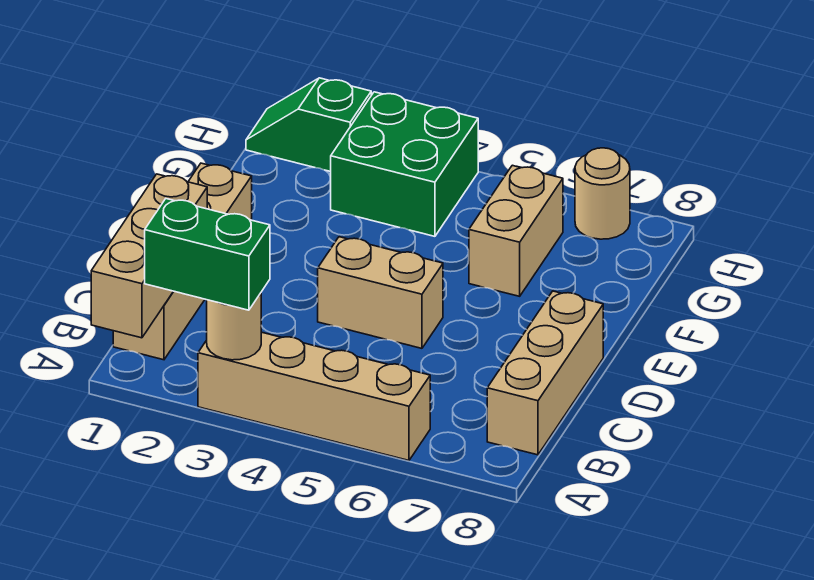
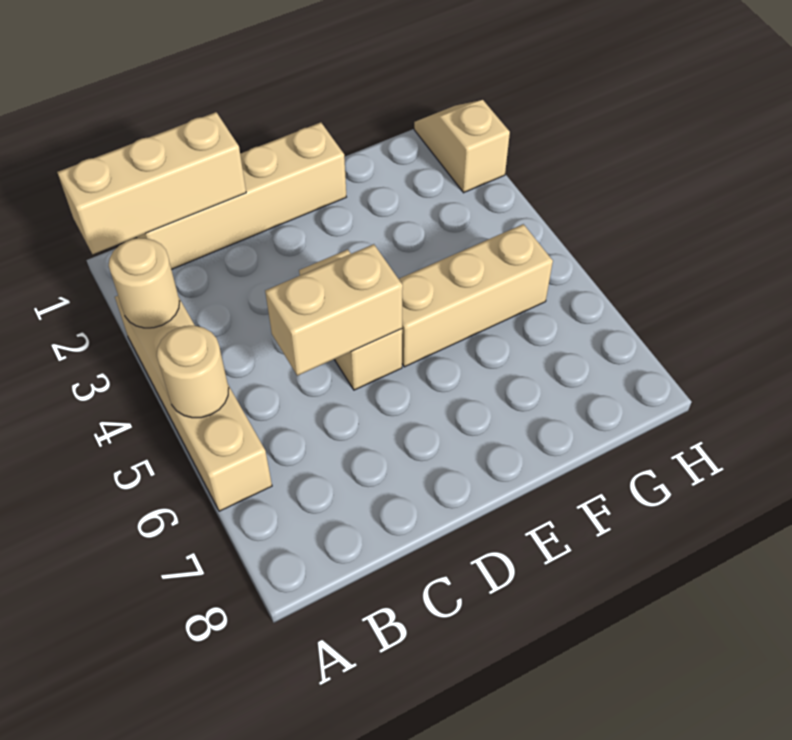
green brick A2:A3 level 3 -> none
tan brick B8:D8 level 1 -> tan brick E5:G5 level 1
tan brick F6:G6 level 1 -> tan brick C5:D5 level 2
green brick G3:H4 level 1 -> none
green slope H1:H2 level 1 top 2 -> tan slope H1:H2 level 1 top 2
tan round brick H7 level 1 -> tan round brick A5 level 2

